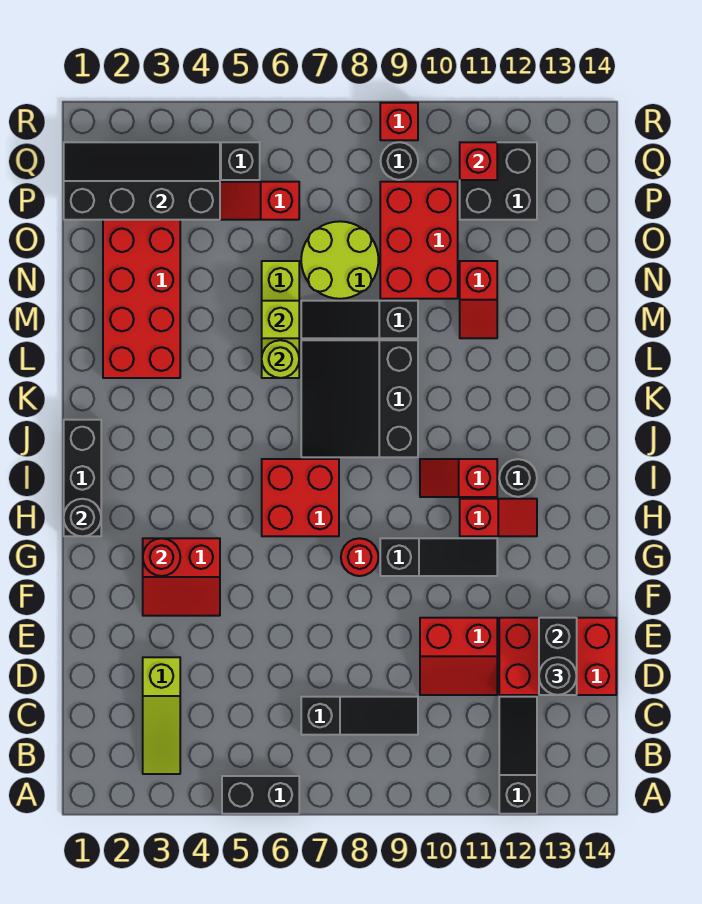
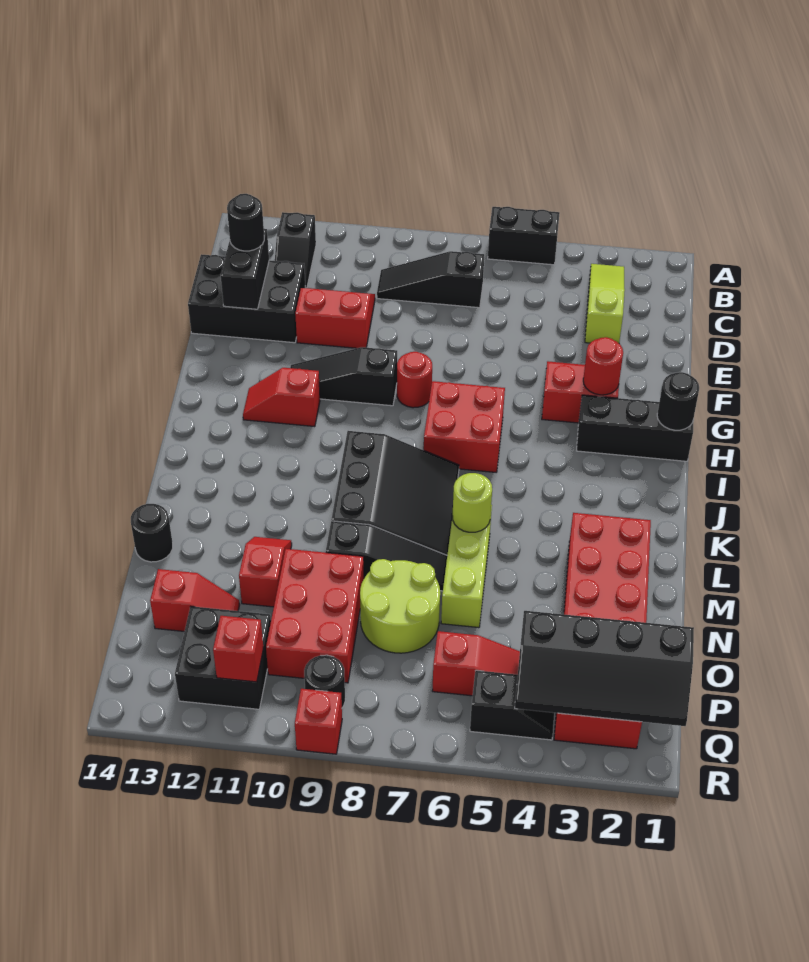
black slope A12:C12 level 1 top A -> black slope B12:C12 level 1 top B
red brick D12:E14 level 1 -> black brick D12:E14 level 1
black brick H1:J1 level 1 -> black brick H1:H3 level 1
red slope I10:I11 level 1 top 11 -> red slope O12:O13 level 1 top 13
black round brick I12 level 1 -> black round brick M14 level 1
lime brick M6 level 2 -> none

